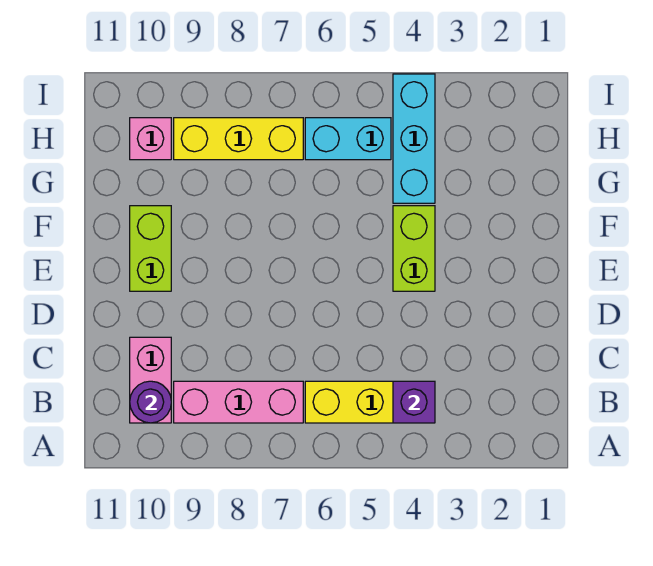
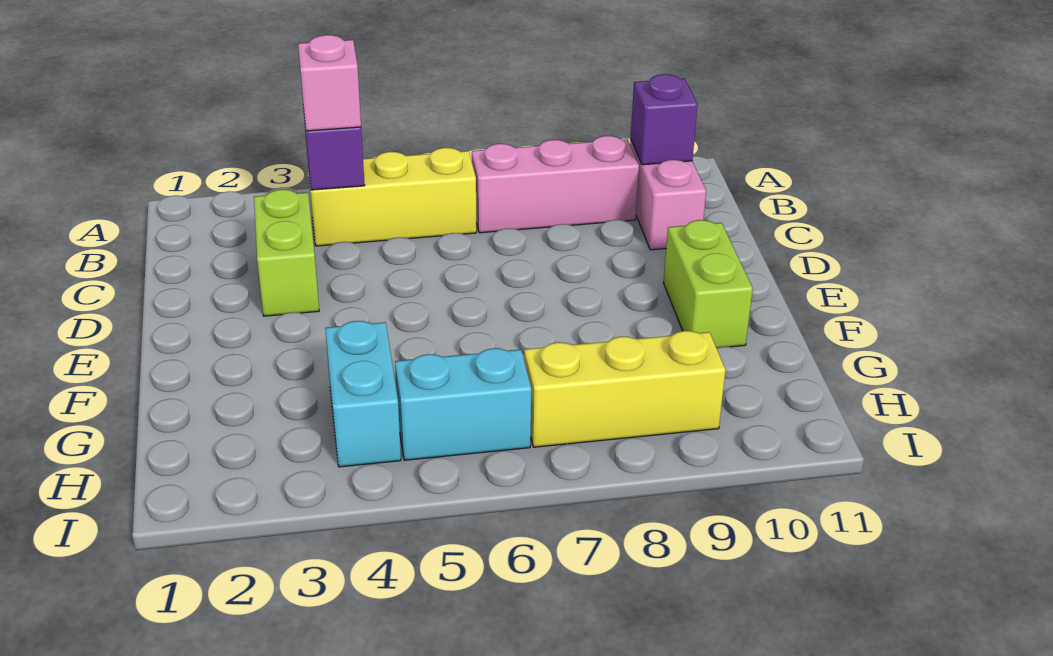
purple round brick B10 level 2 -> purple brick B10 level 2
lime brick E4:F4 level 1 -> lime brick C3:D3 level 1
cyan brick G4:I4 level 1 -> cyan brick G4:H4 level 1
pink brick H10 level 1 -> pink brick B4 level 3

